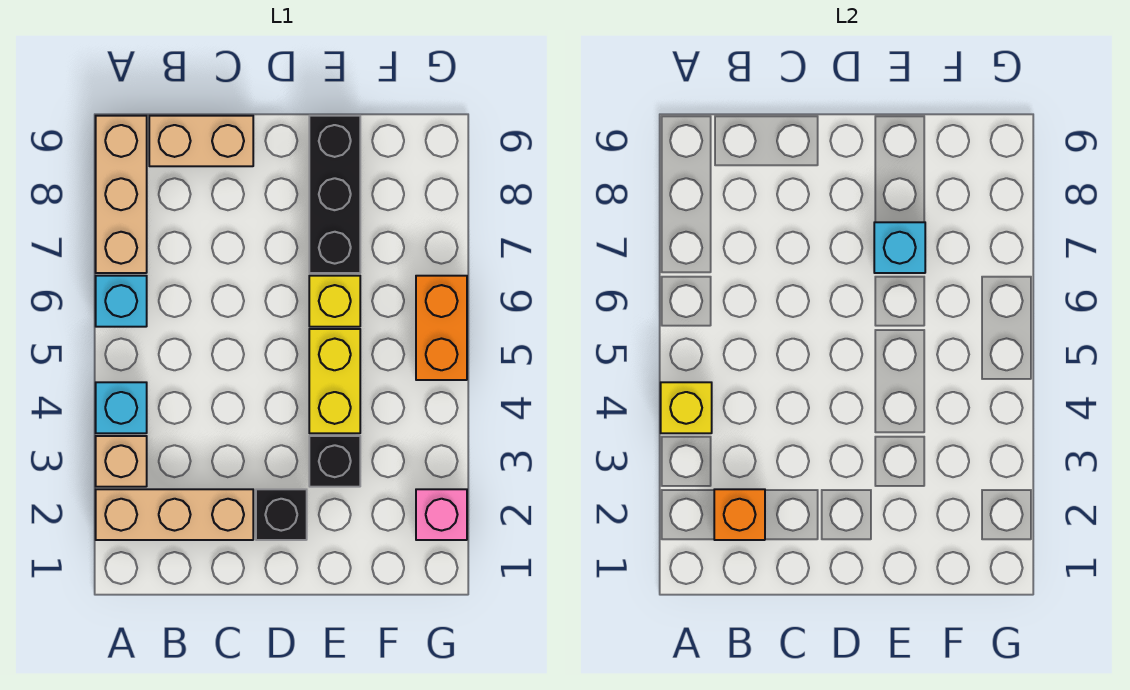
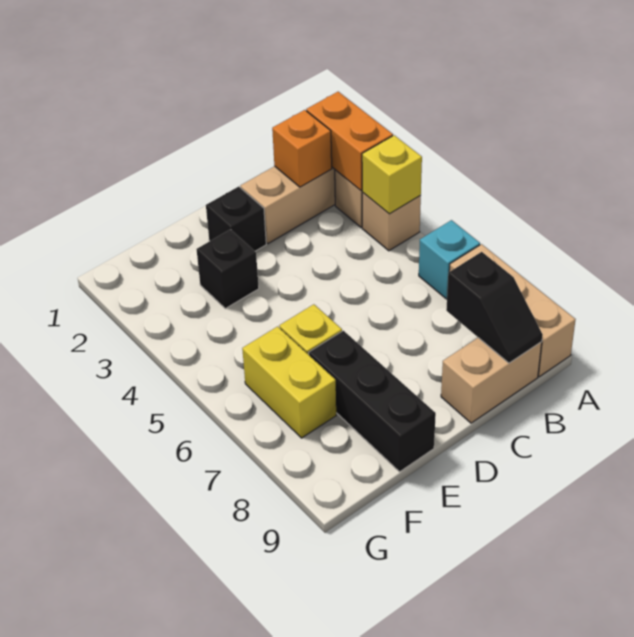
cyan brick A4 level 1 -> tan brick A4 level 1
none -> black slope B8:B9 level 2 top 8
yellow brick E4:E5 level 1 -> yellow brick F6:F7 level 1
cyan brick E7 level 2 -> none
pink brick G2 level 1 -> none
orange brick G5:G6 level 1 -> orange brick A2:A3 level 2

